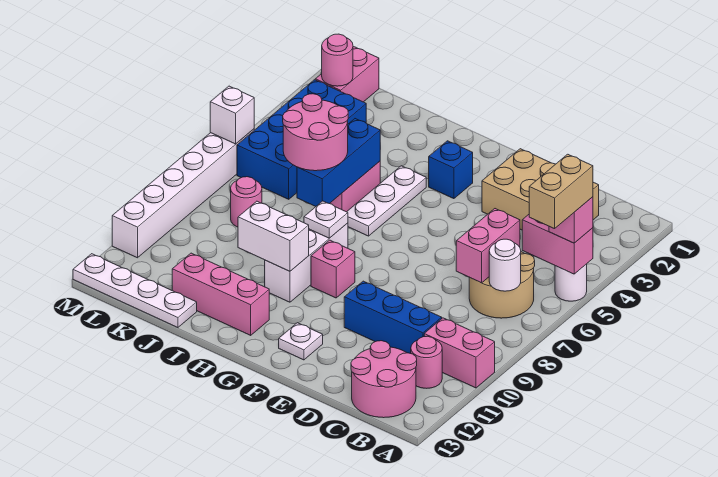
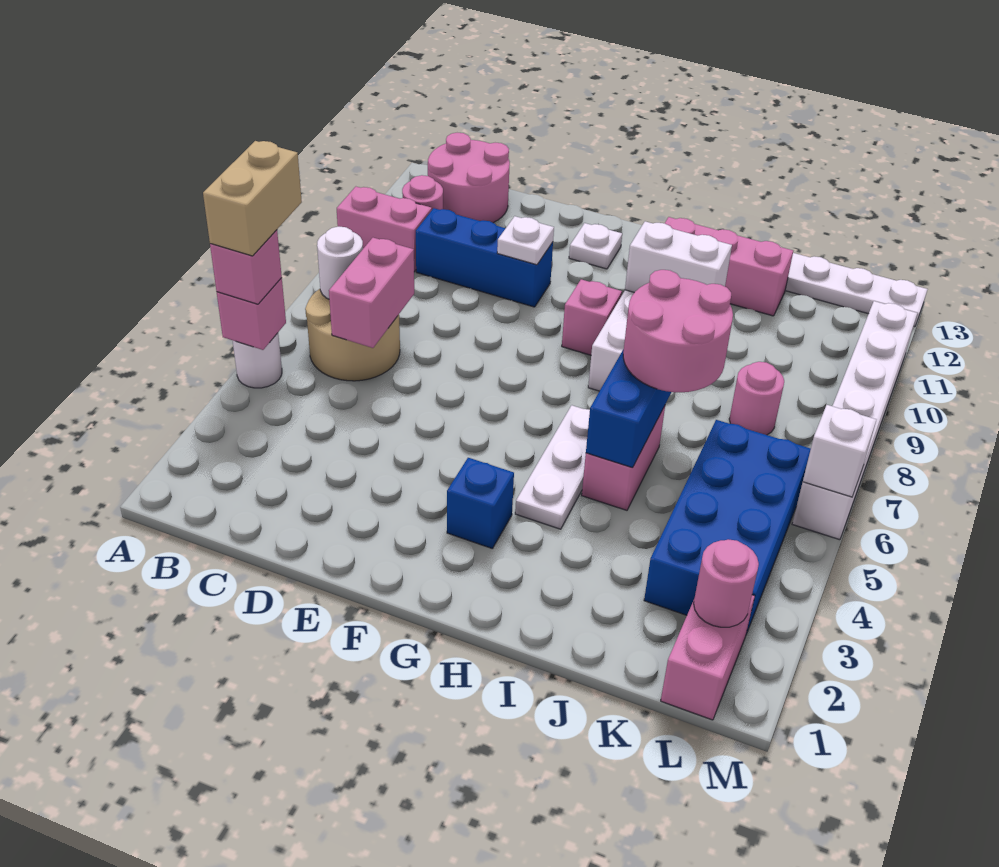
pink brick A5:B5 level 2 -> pink brick A5 level 2
tan brick C2:E3 level 1 -> none
white plate H8 level 2 -> white plate E10 level 2

